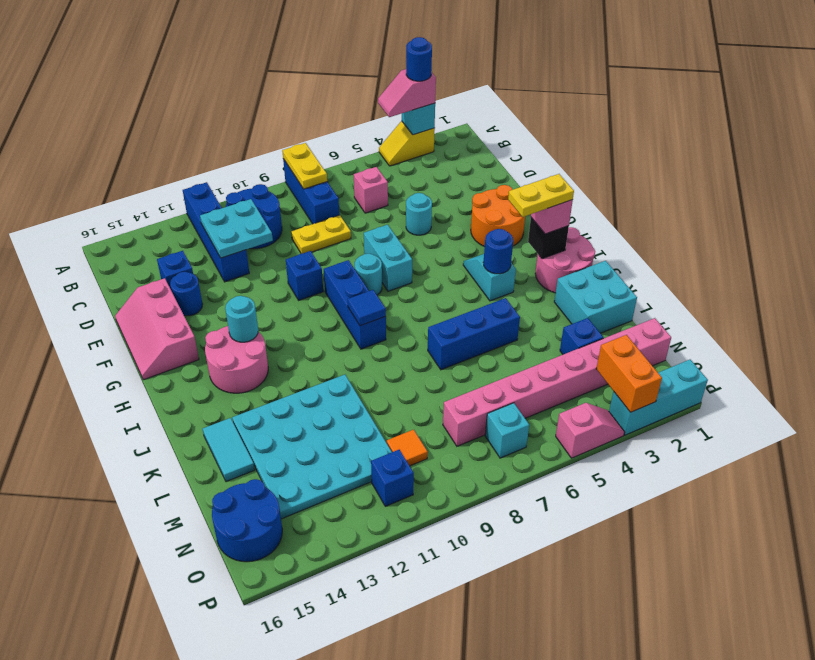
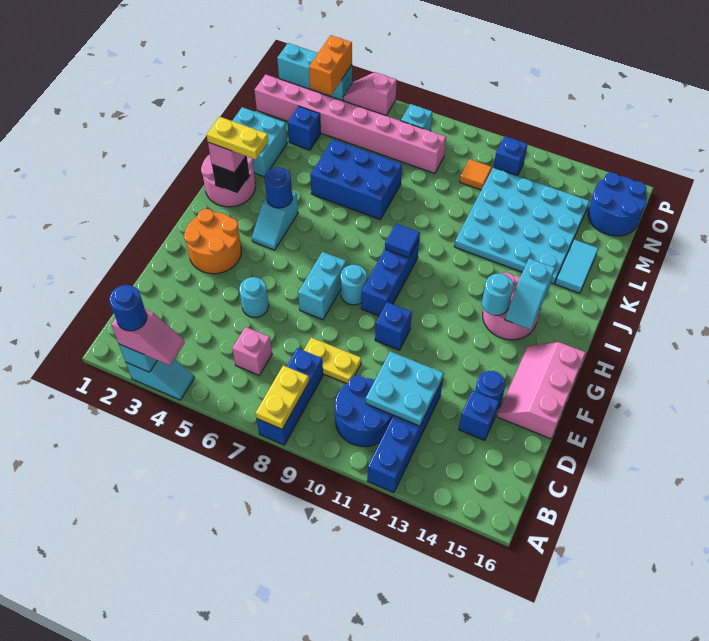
yellow slope A3:A4 level 1 top 3 -> cyan slope A3:A4 level 1 top 3
pink slope E15:G16 level 1 top 15 -> pink slope E15:G16 level 1 top 16
none -> cyan slope H14:I14 level 2 top I
blue brick K5:K7 level 1 -> blue brick K5:L7 level 1

